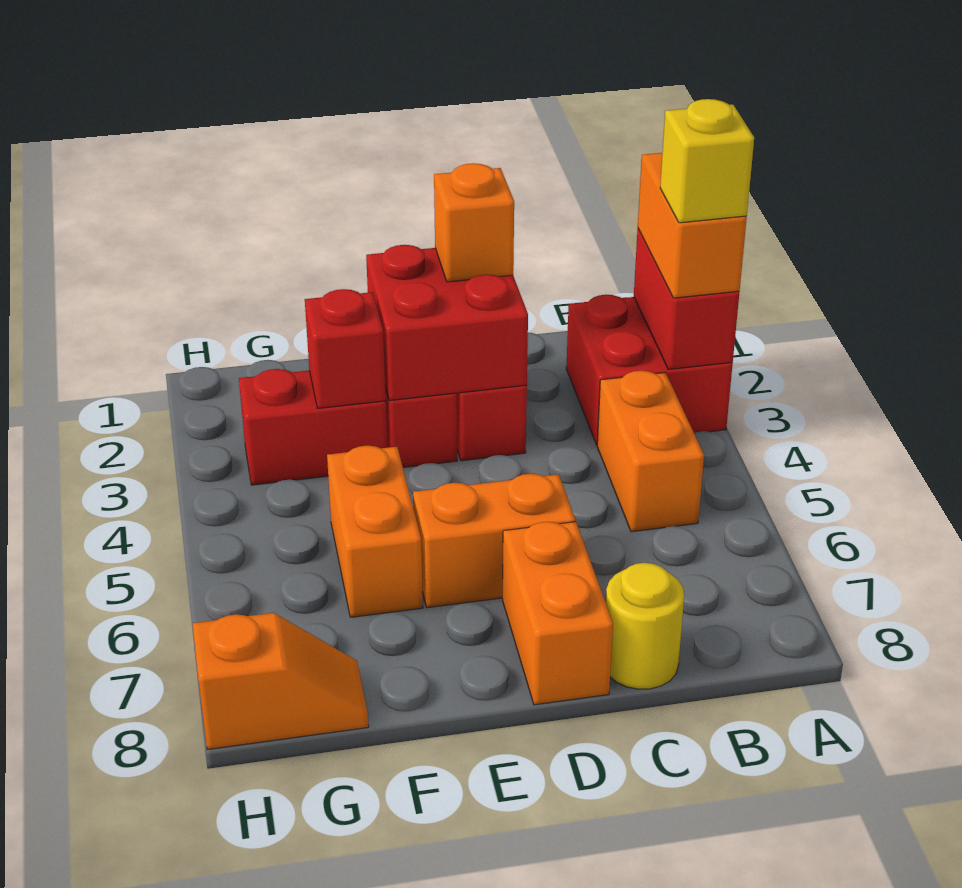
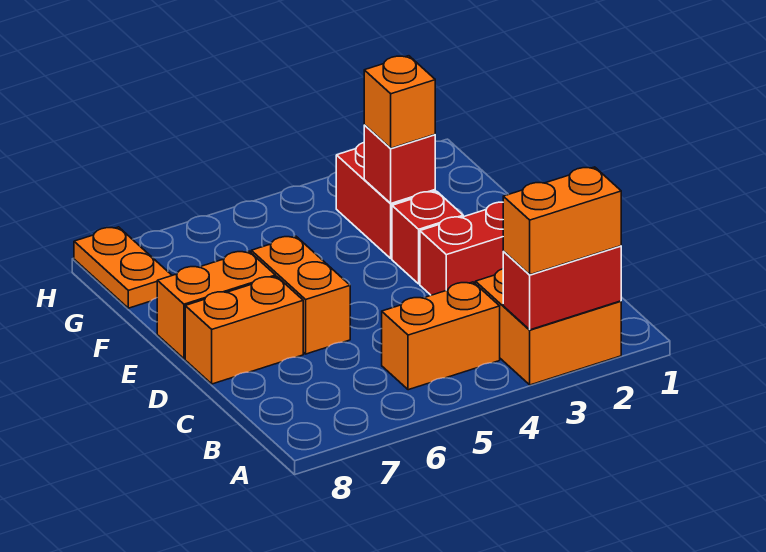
red brick A2:B3 level 1 -> orange brick A2:B3 level 1
yellow brick A3 level 4 -> none
yellow round brick C8 level 1 -> none
red brick D2:E3 level 2 -> none
orange brick D2 level 3 -> orange brick F3 level 3
orange brick F5:F6 level 1 -> orange brick E7:E8 level 1
orange slope G8:H8 level 1 top H -> orange plate G8:H8 level 1

